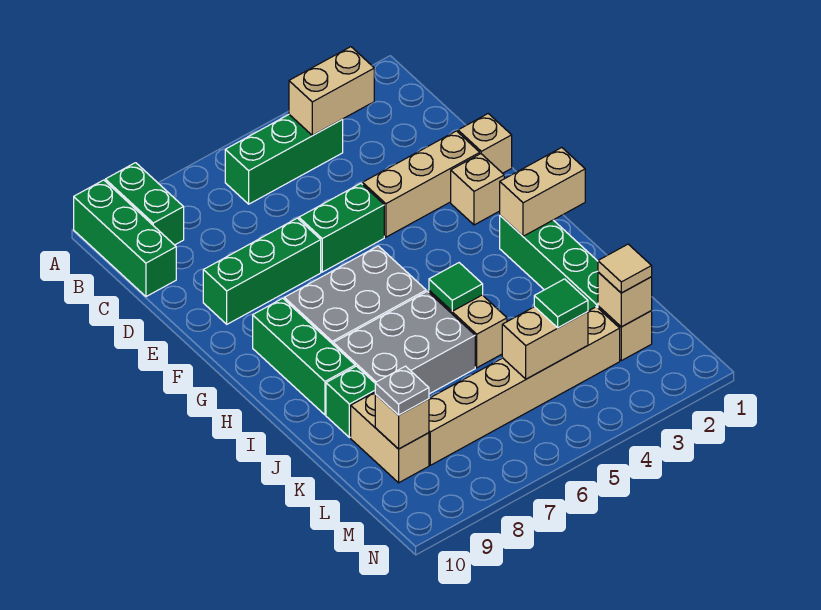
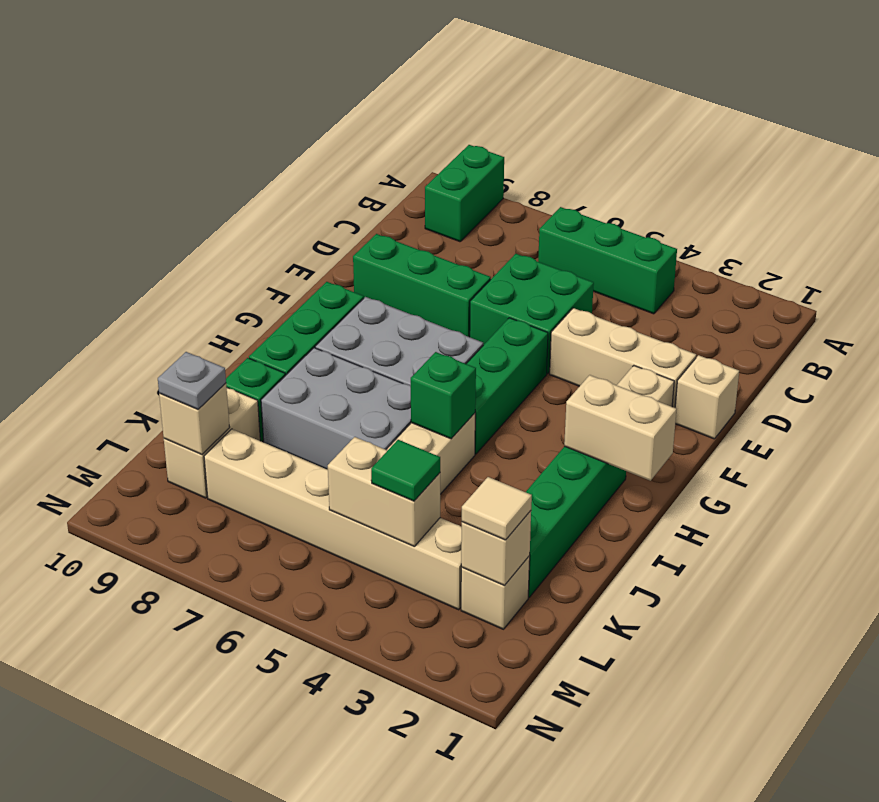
green brick A10:C10 level 1 -> green brick F5:H5 level 1
tan brick B3:B4 level 2 -> none
green brick E5:E6 level 1 -> green brick D5:E6 level 1
green tile I5 level 2 -> green brick I5 level 2

